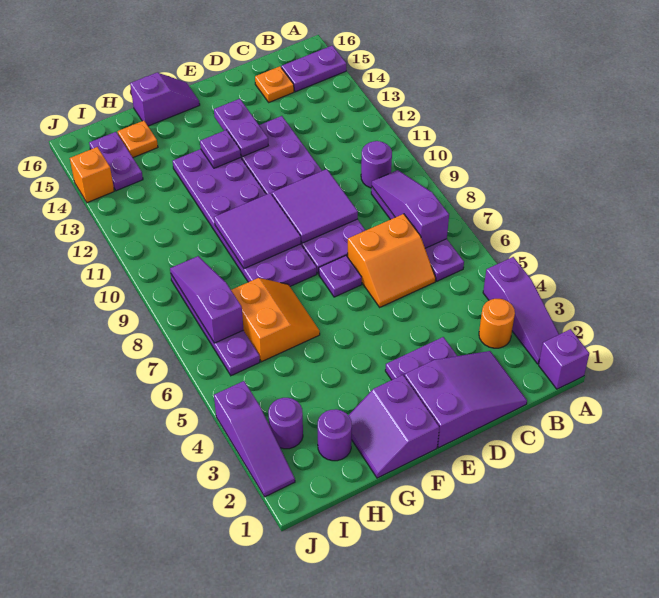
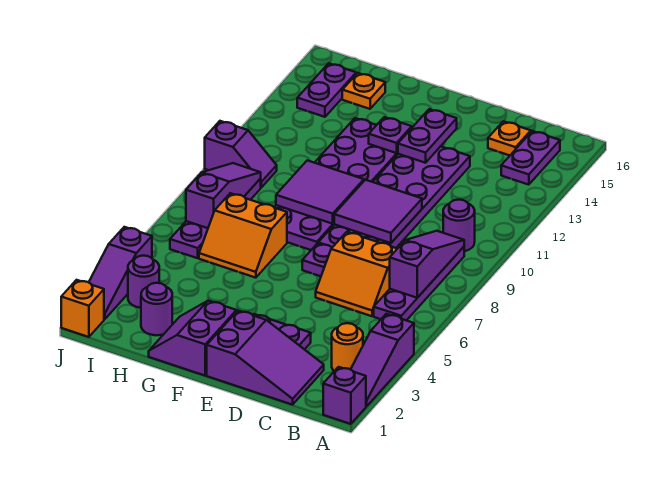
purple plate A15:B15 level 1 -> purple plate B14:B15 level 1
purple slope F16:G16 level 1 top G -> purple slope I10:J10 level 1 top J
orange slope G6:H7 level 1 top H -> orange slope G6:H7 level 1 top 7
orange brick J14 level 1 -> orange brick J1 level 1

